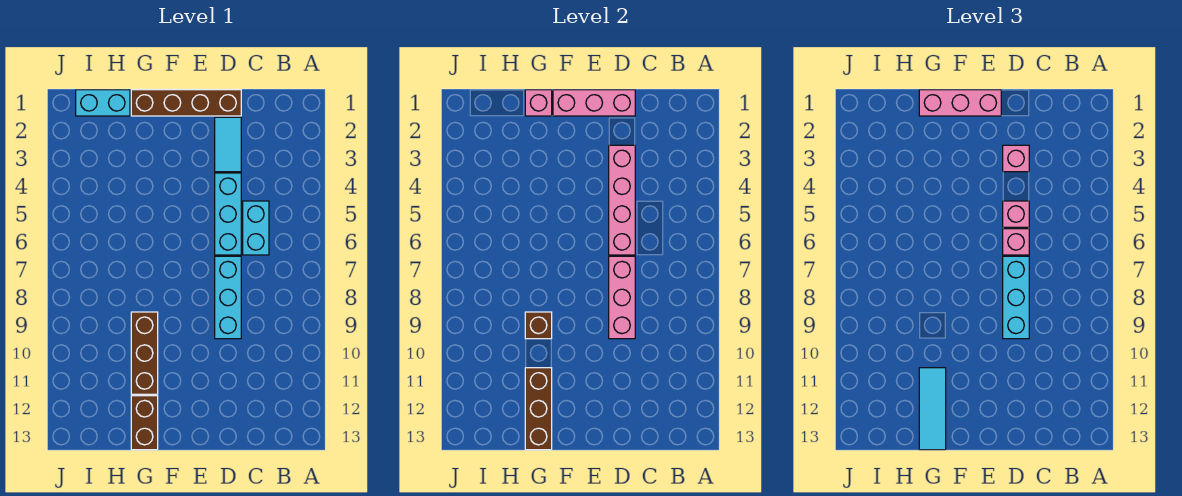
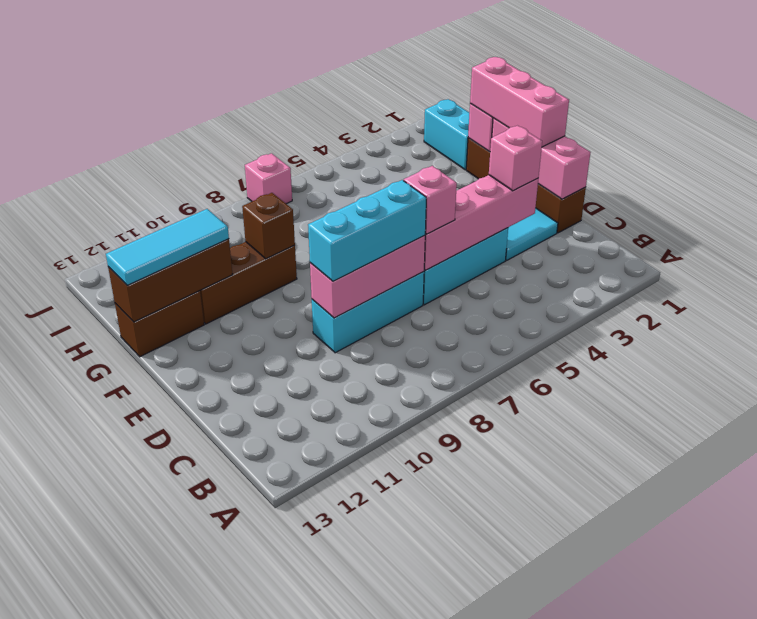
cyan brick C5:C6 level 1 -> none
pink brick D5 level 3 -> pink brick J7 level 1

